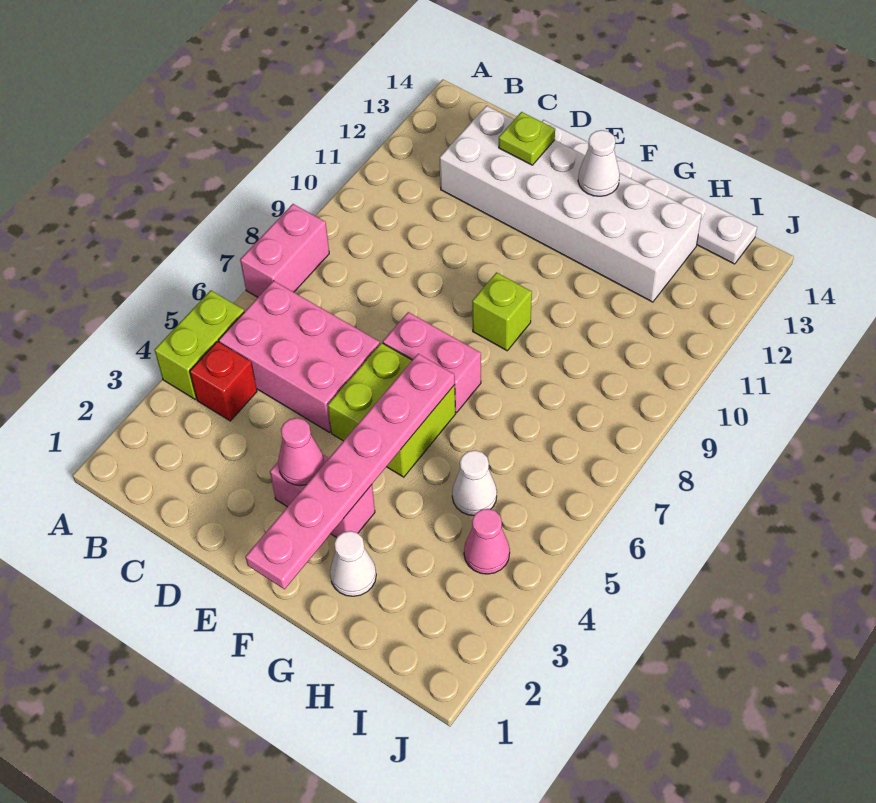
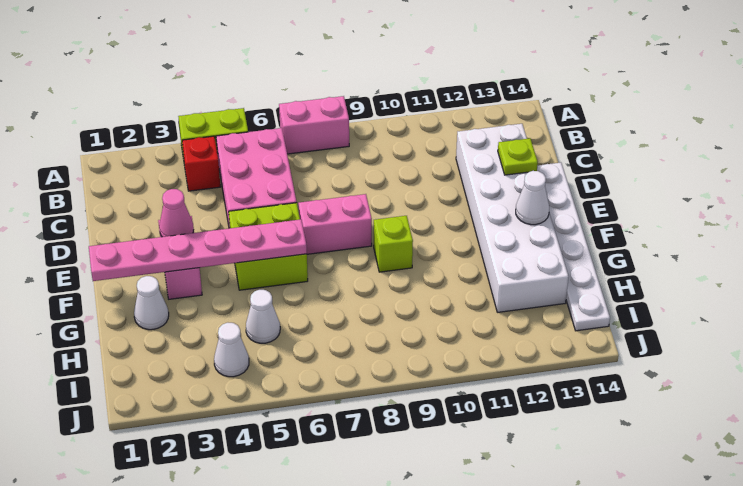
pink brick E7:F7 level 1 -> pink brick E7:E8 level 1
pink cone I4 level 1 -> white cone I4 level 1

